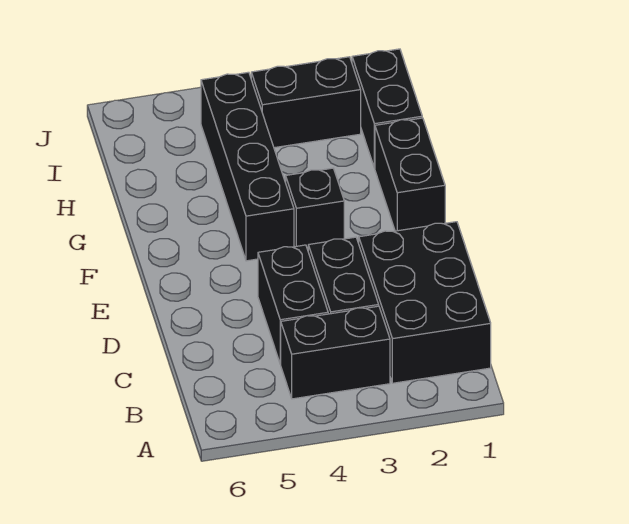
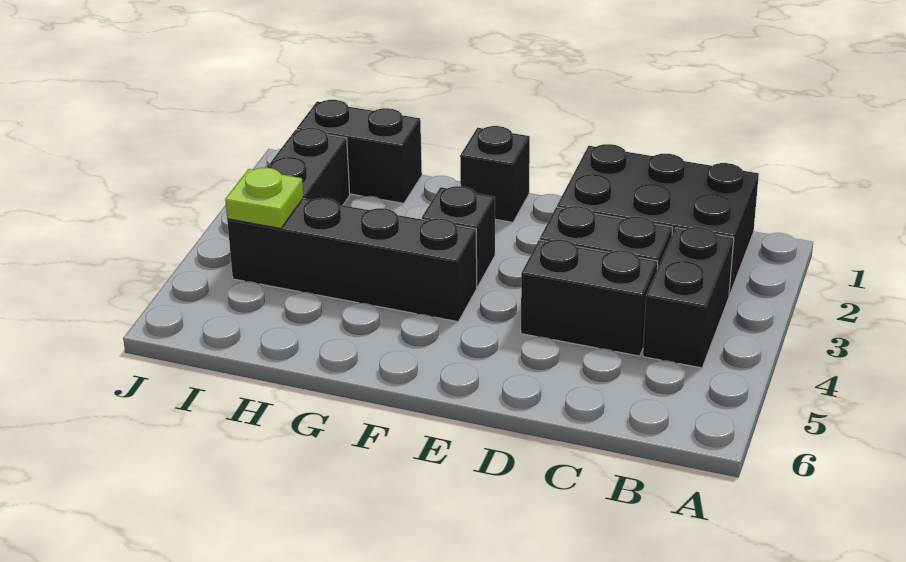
black brick F1:G1 level 1 -> black brick F1 level 1
none -> lime plate I4 level 2

